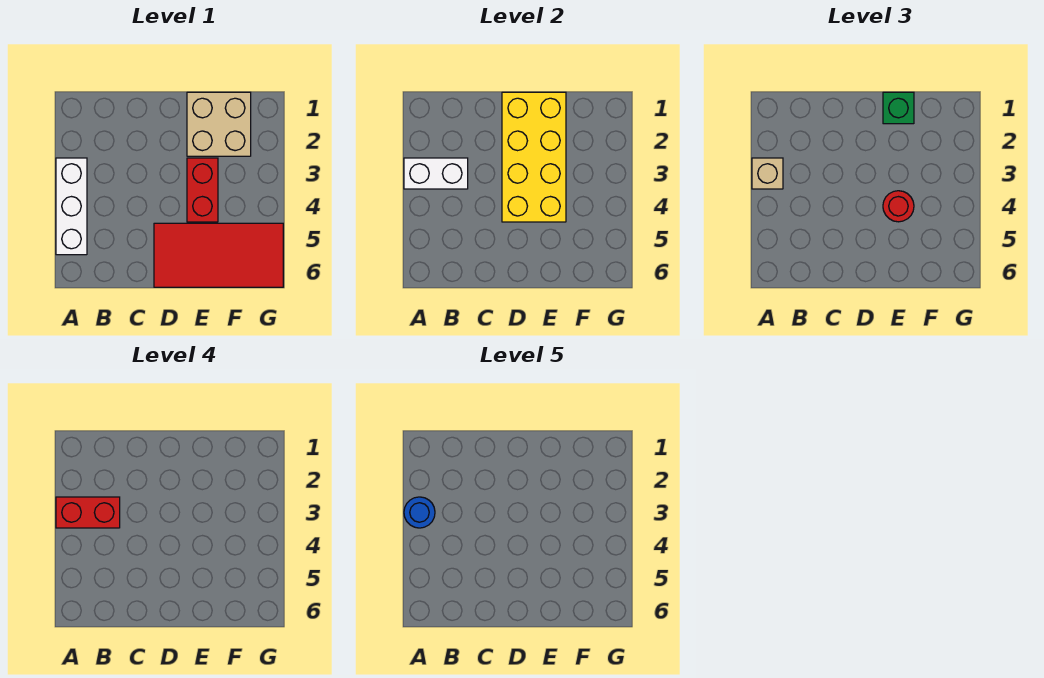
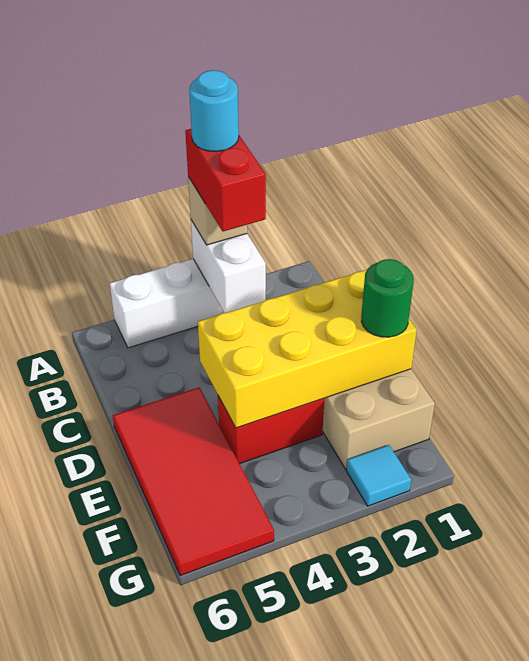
blue round brick A3 level 5 -> cyan round brick A3 level 5
green brick E1 level 3 -> green round brick E1 level 3
red round brick E4 level 3 -> none
none -> cyan tile G2 level 1

